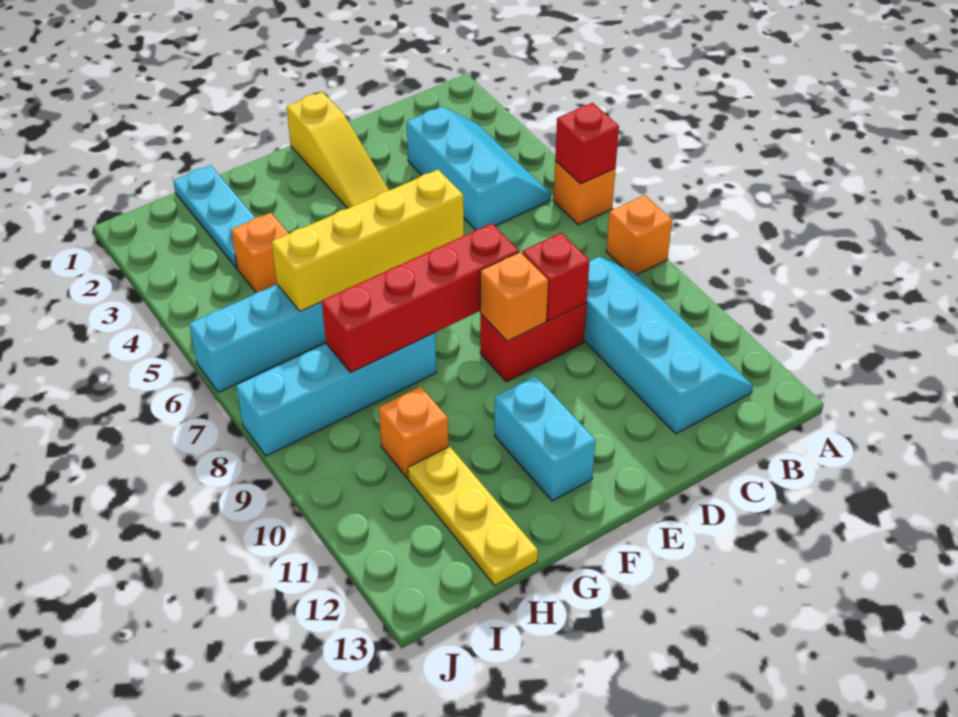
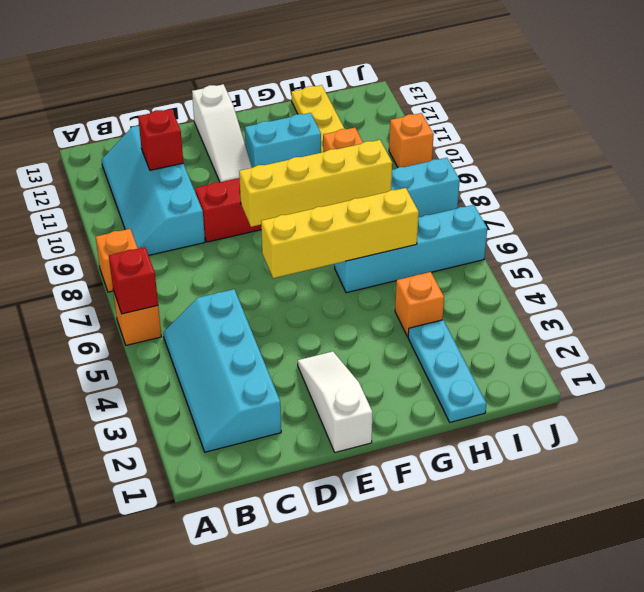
cyan slope B3:C5 level 1 top C -> cyan slope B2:C5 level 1 top C
red brick D9 level 2 -> red brick C11 level 2
yellow slope E1:E3 level 1 top 1 -> white slope E1:E3 level 1 top 1
red brick E8:H8 level 2 -> yellow brick E8:H8 level 2
orange brick E9 level 2 -> orange brick J10 level 1
none -> white slope E11:E13 level 1 top 13
cyan brick F11:F12 level 1 -> cyan brick F11:G11 level 1

